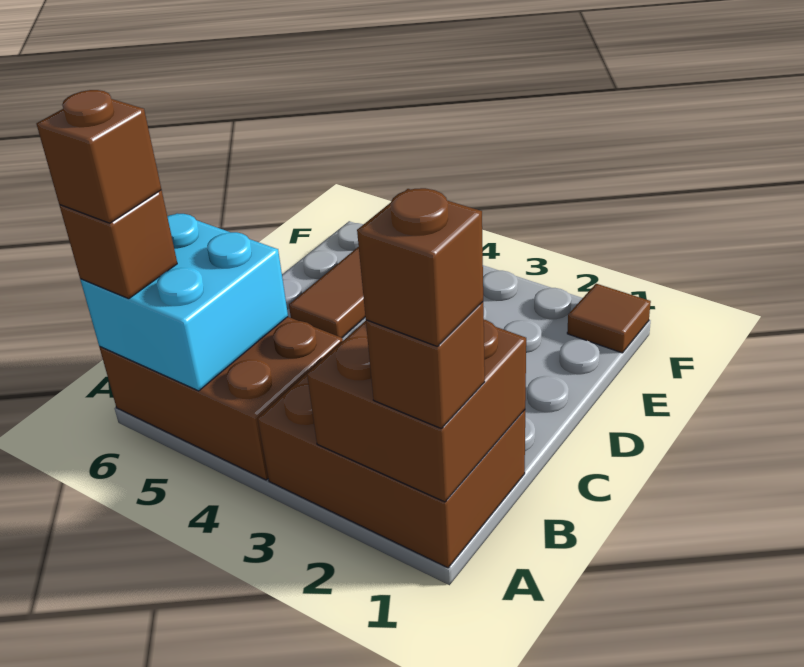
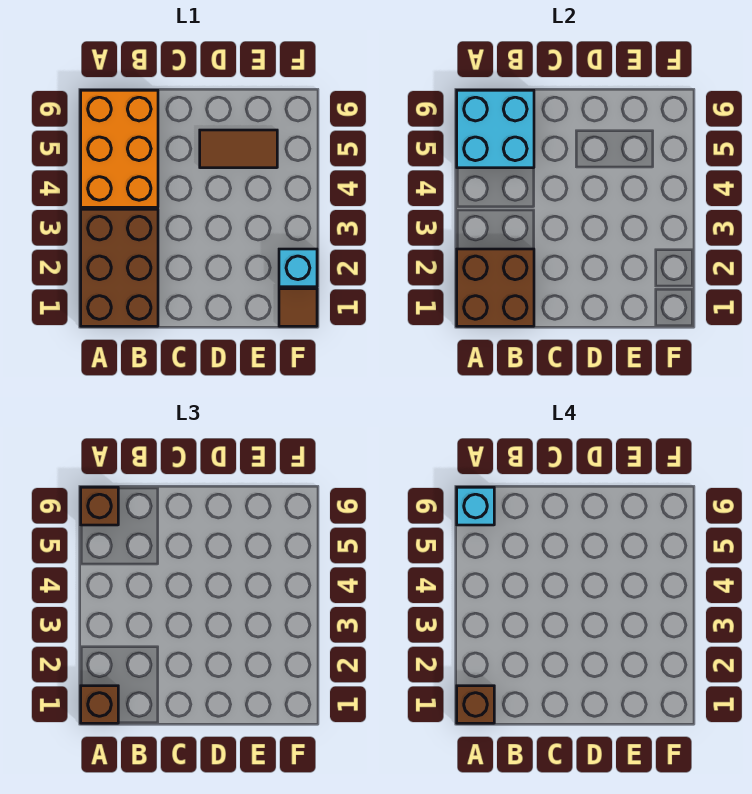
brown brick A4:B6 level 1 -> orange brick A4:B6 level 1
brown brick A6 level 4 -> cyan brick A6 level 4
none -> cyan brick F2 level 1

